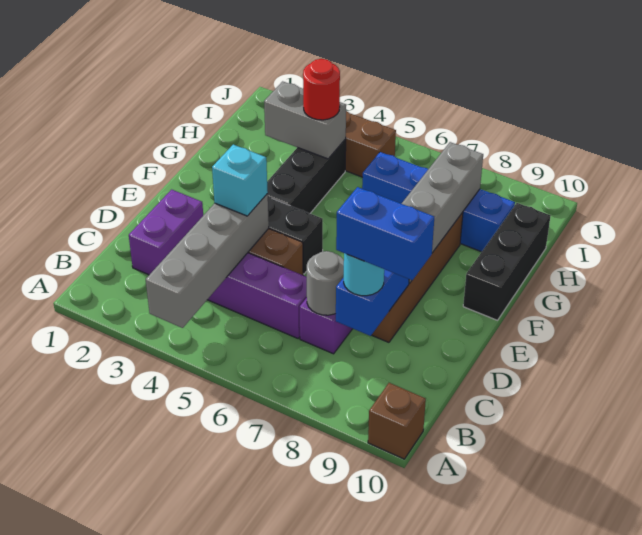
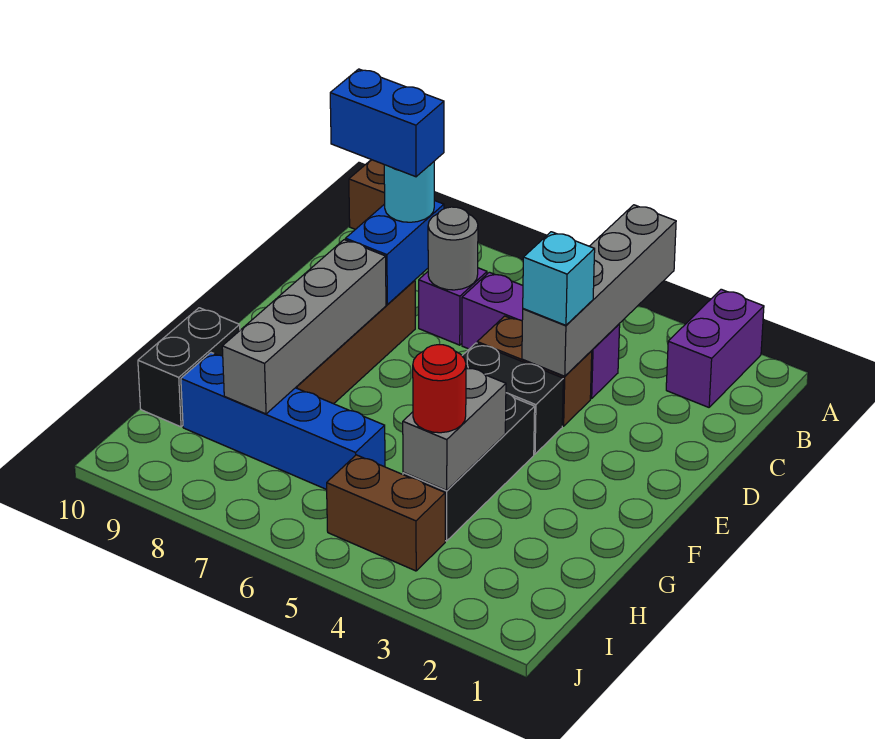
purple brick C2:D2 level 1 -> purple brick A2:B2 level 1
black brick F10:H10 level 1 -> black brick G10:H10 level 1
grey brick H3:H4 level 2 -> grey brick G4:H4 level 2

